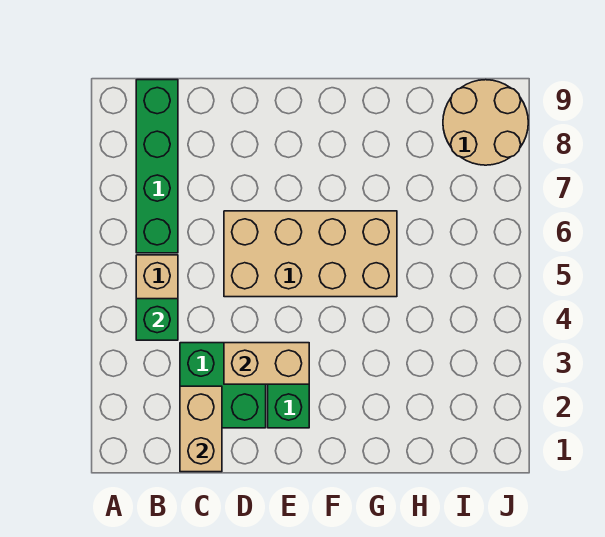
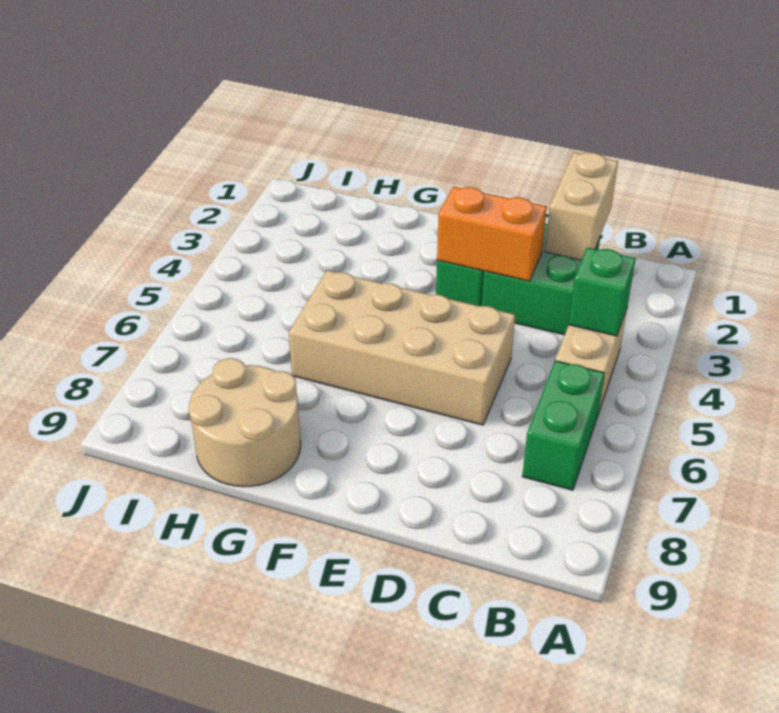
green brick B6:B9 level 1 -> green brick B6:B7 level 1
tan brick D3:E3 level 2 -> orange brick D3:E3 level 2
tan round brick I8:J9 level 1 -> tan round brick G8:H9 level 1

